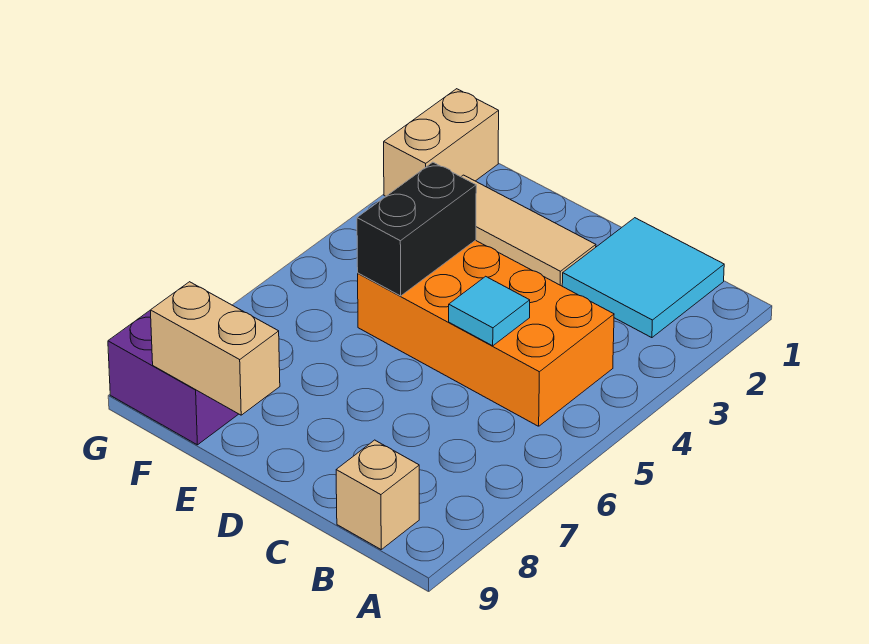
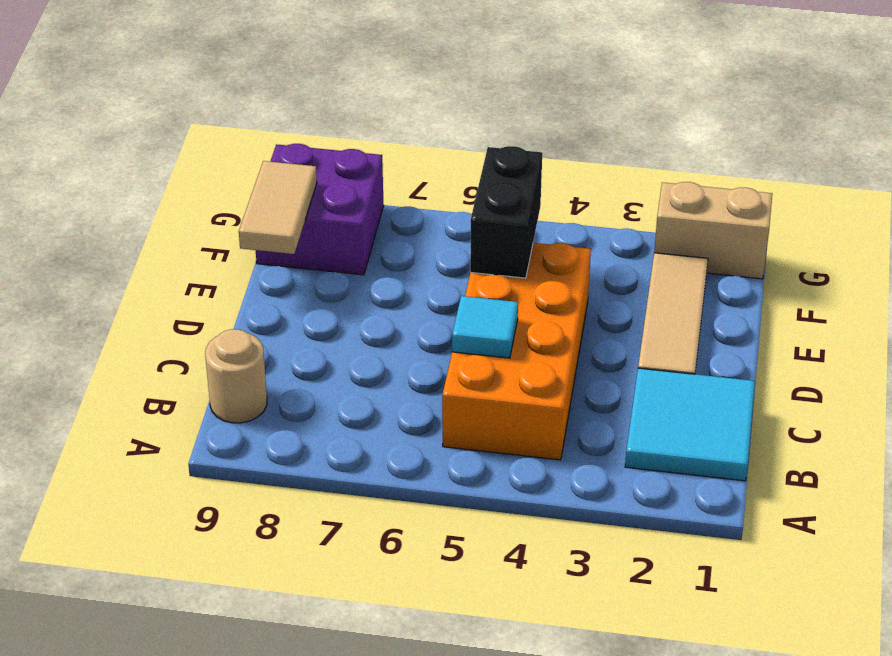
tan brick B9 level 1 -> tan round brick B9 level 1
black brick E4:E5 level 2 -> black brick E5:F5 level 2
tan brick E9:F9 level 2 -> tan tile E9:F9 level 2

